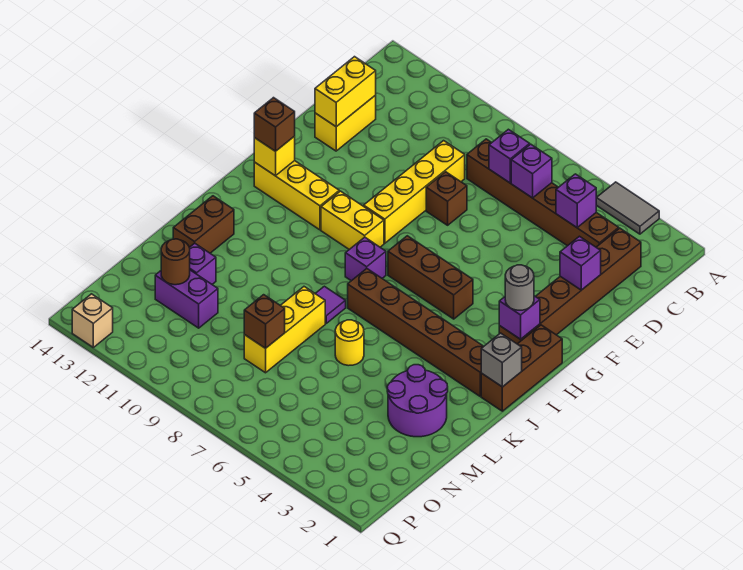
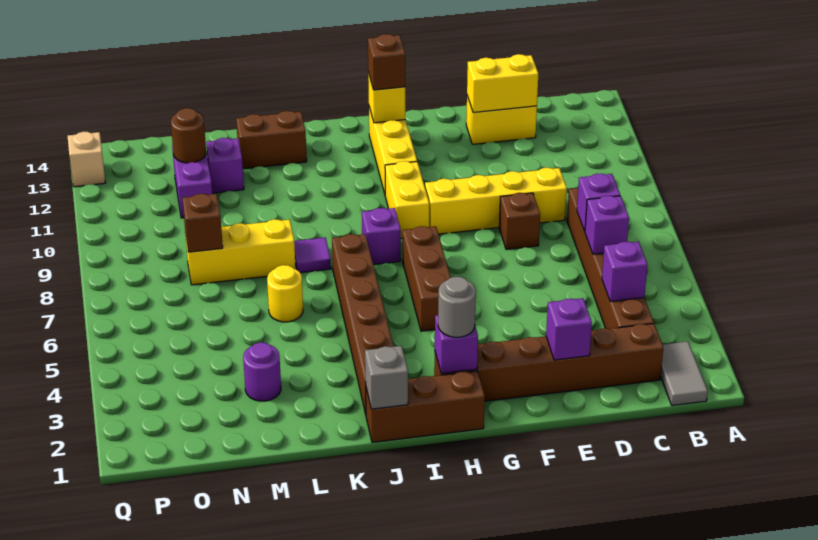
grey tile A3:A4 level 1 -> grey tile B1:B2 level 1
purple round brick L2:M3 level 1 -> purple round brick M3 level 1

